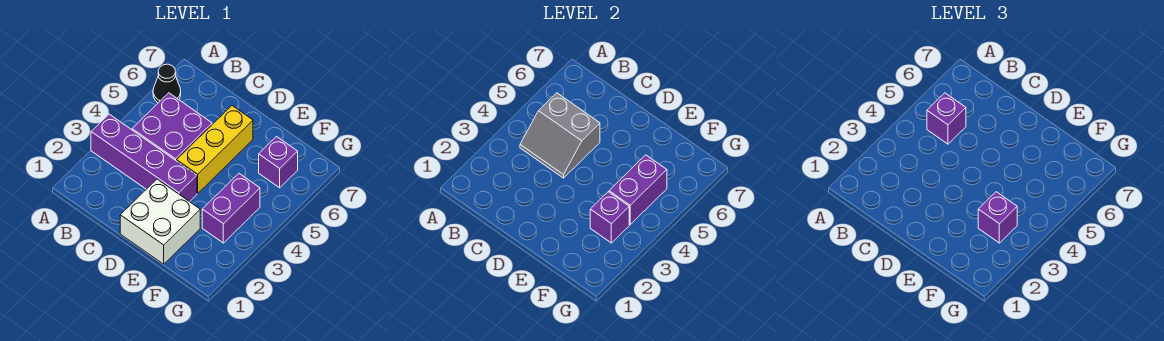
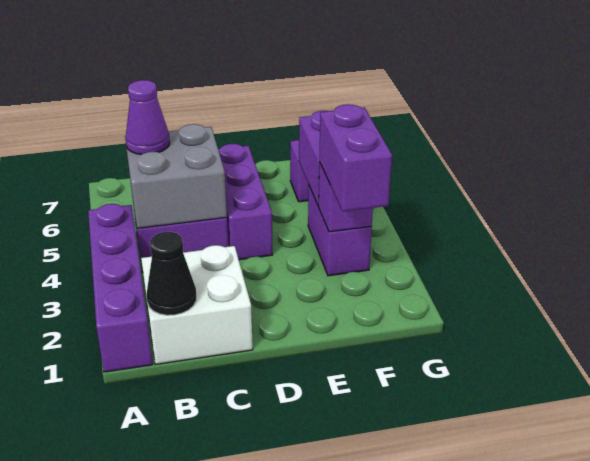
purple brick A3:D3 level 1 -> purple brick A1:A4 level 1
black cone A6 level 1 -> black cone B1 level 2
grey slope B4:C5 level 2 top 5 -> grey brick B4:C5 level 2
purple brick B5 level 3 -> purple cone B5 level 3
white brick D1:E2 level 1 -> white brick B1:C2 level 1
yellow brick D4:D6 level 1 -> purple brick D4:D6 level 1
purple brick F3 level 3 -> purple brick F2:F3 level 3

